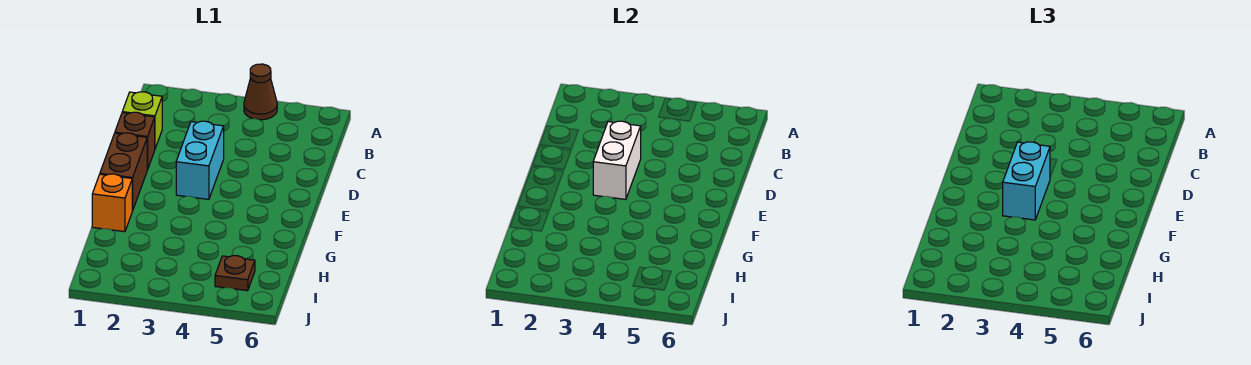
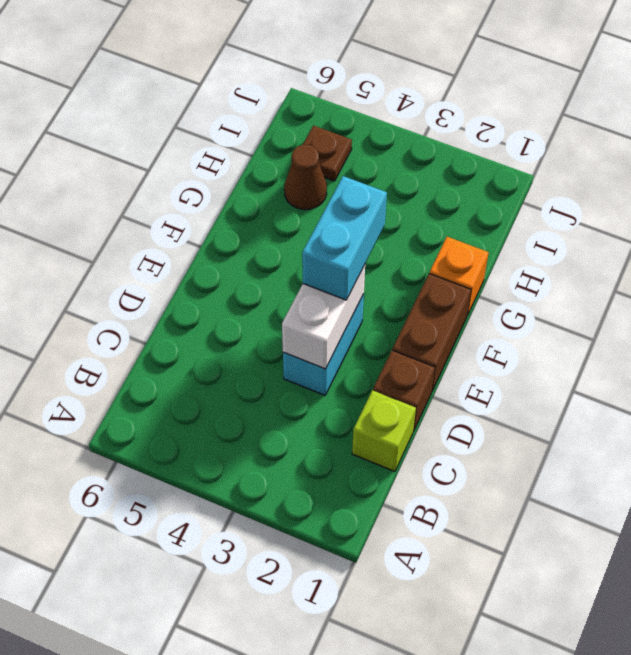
brown cone A4 level 1 -> brown cone H5 level 1

